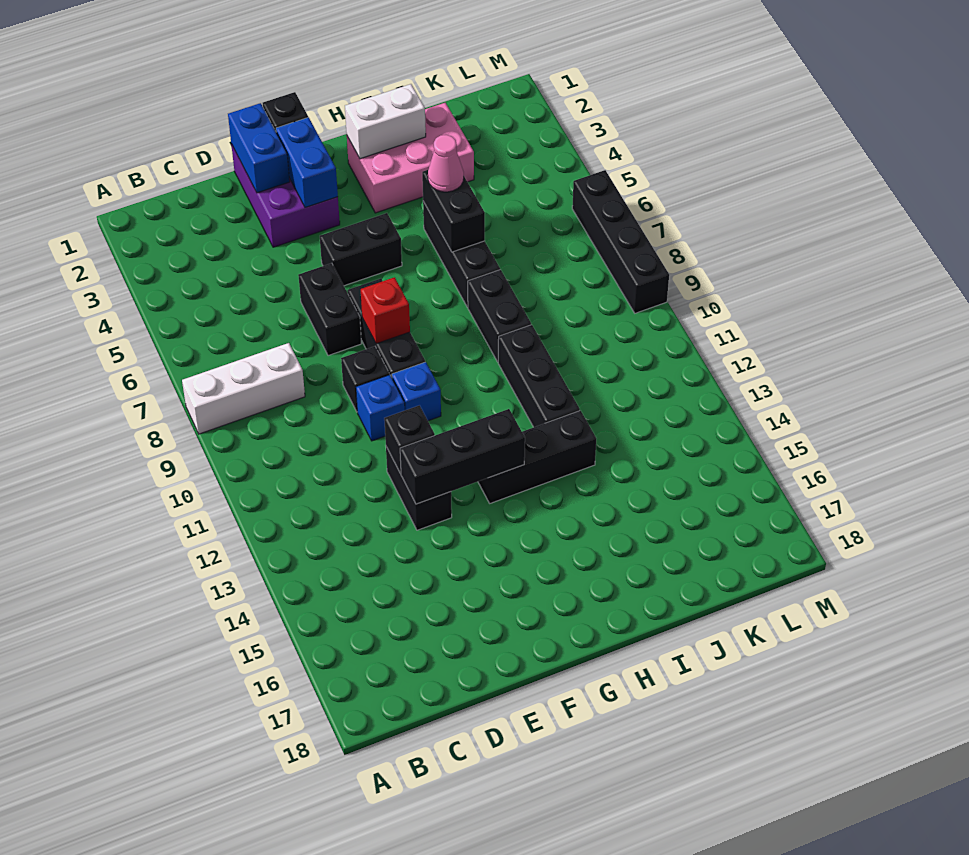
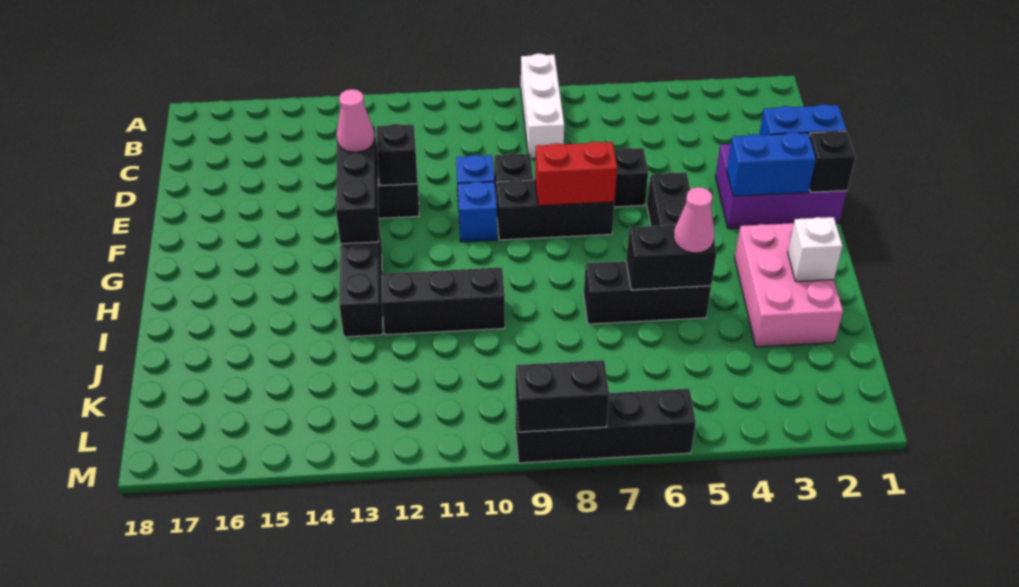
none -> pink cone E13 level 3
red brick F8 level 2 -> red brick F7:F8 level 2
white brick H2:I2 level 2 -> white brick I2 level 2
black brick I8:I9 level 1 -> black brick M8:M9 level 2

